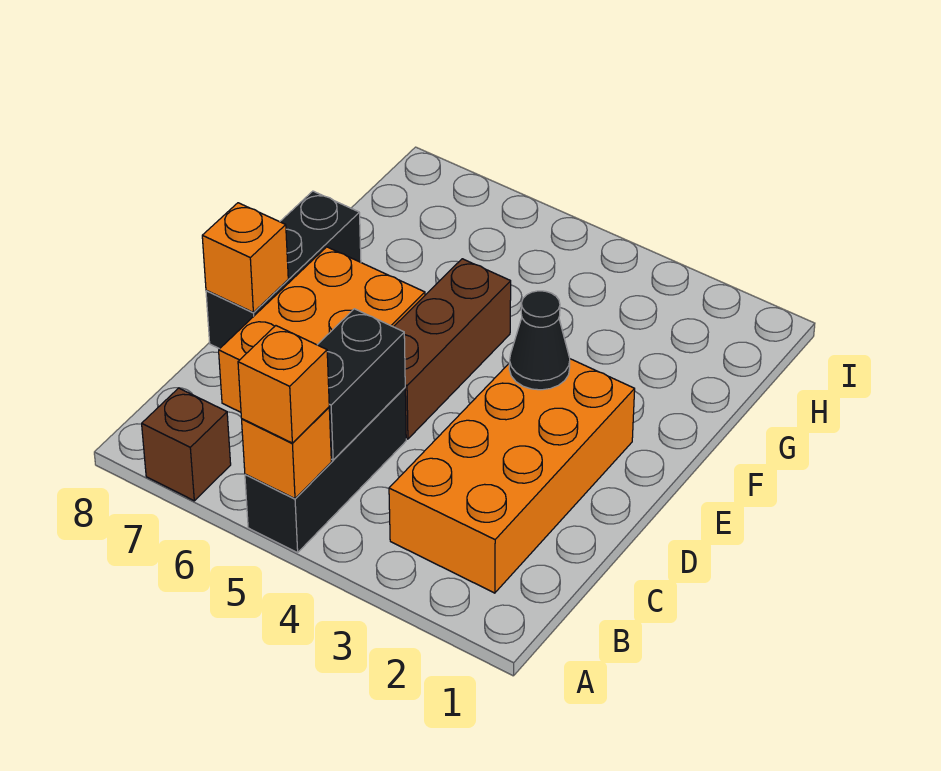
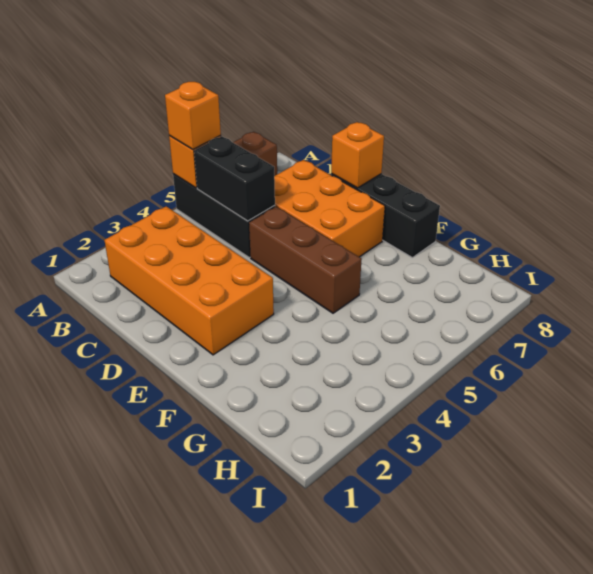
black cone E3 level 2 -> none

